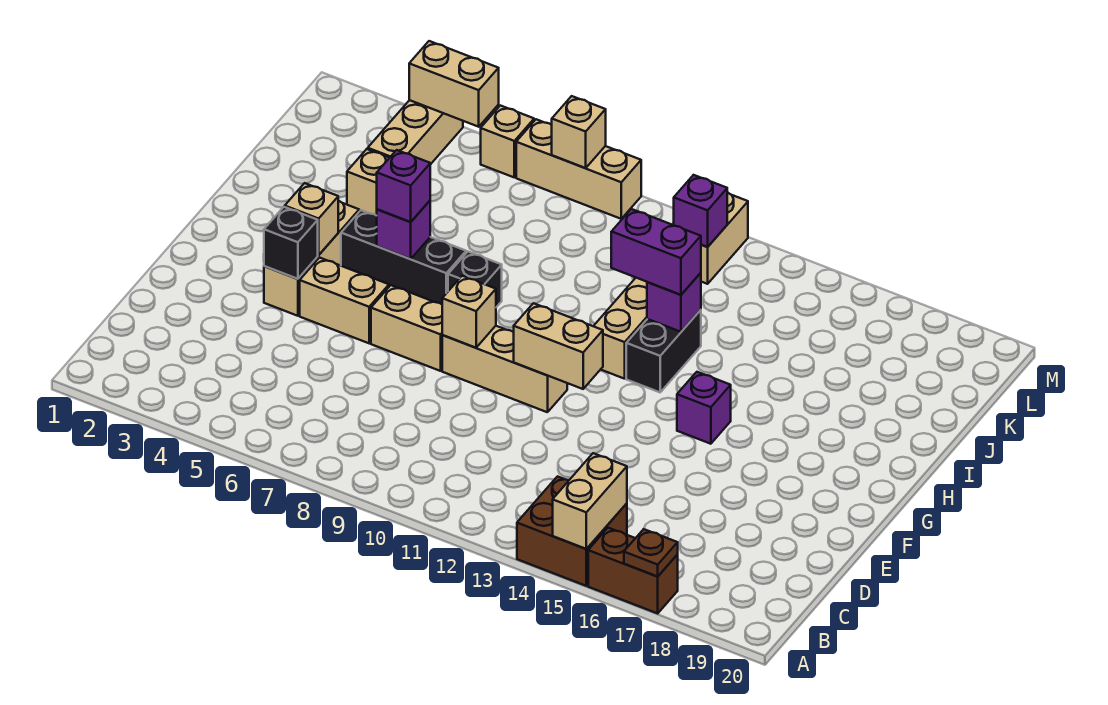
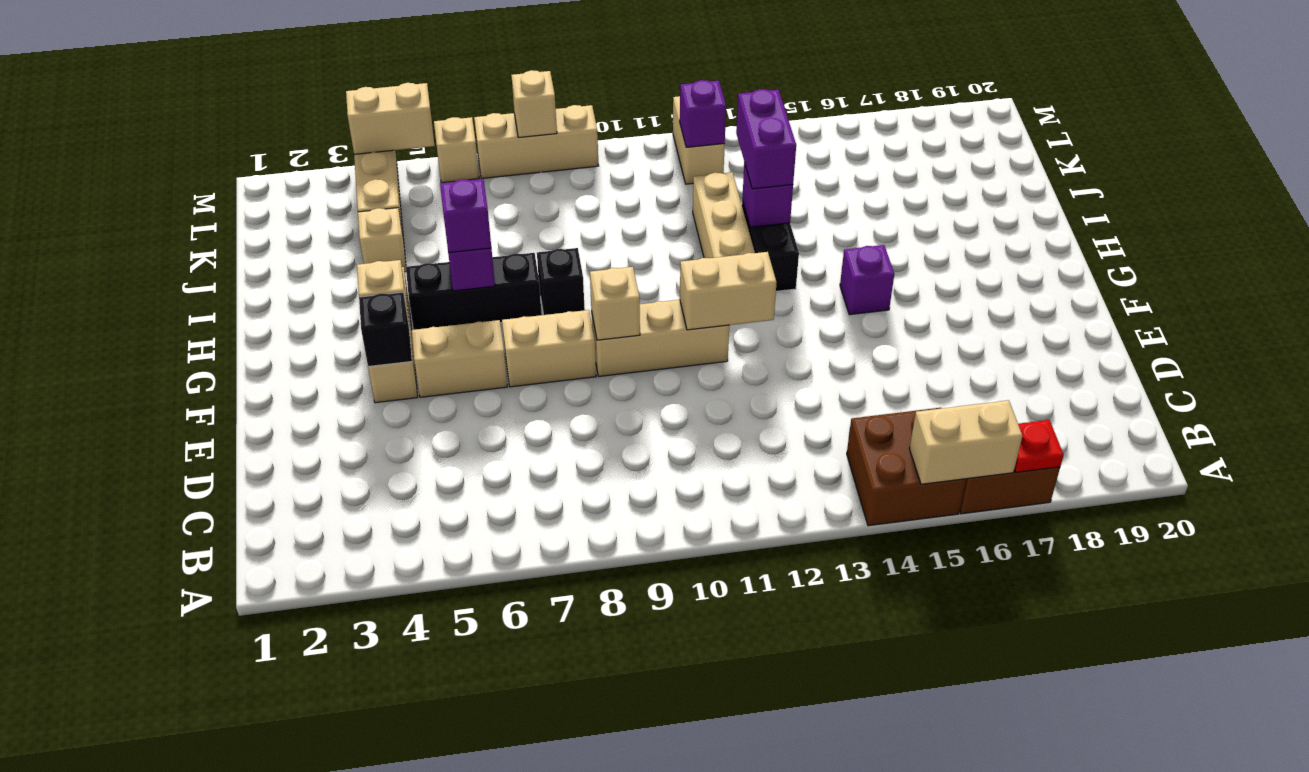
tan brick A15:B15 level 2 -> tan brick A15:A16 level 2
brown plate A17 level 2 -> red plate A17 level 2
purple brick I12:I13 level 3 -> purple brick I13:J13 level 3

